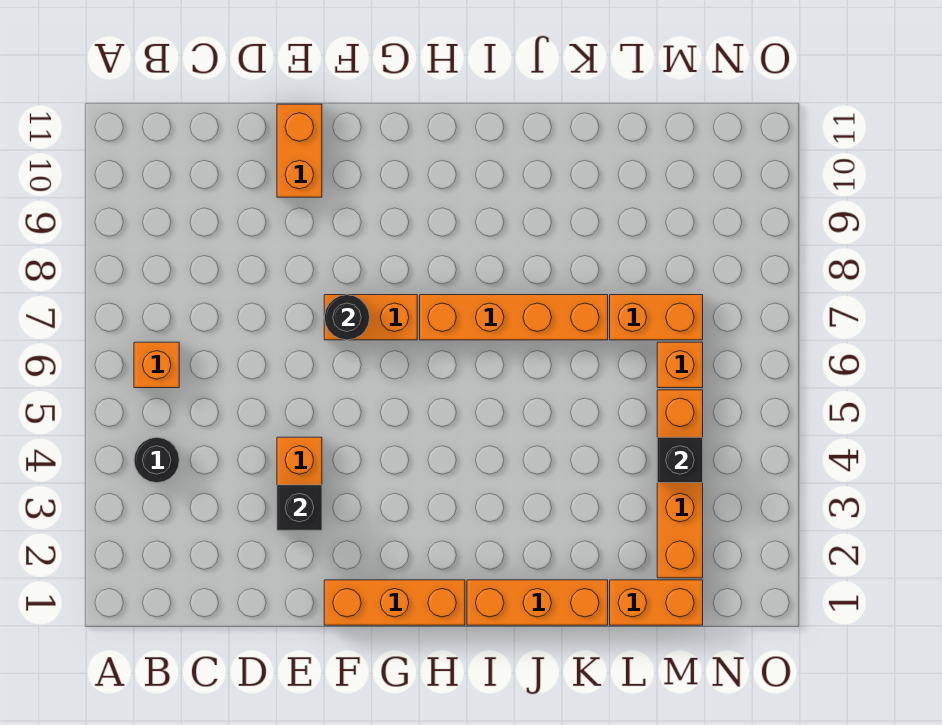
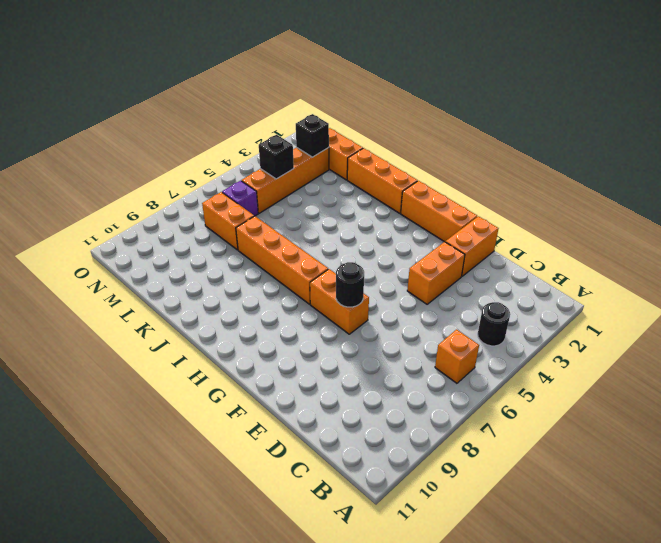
black brick E3 level 2 -> black brick M2 level 2
orange brick E10:E11 level 1 -> orange brick E1:E2 level 1
orange brick M6 level 1 -> purple brick M6 level 1

